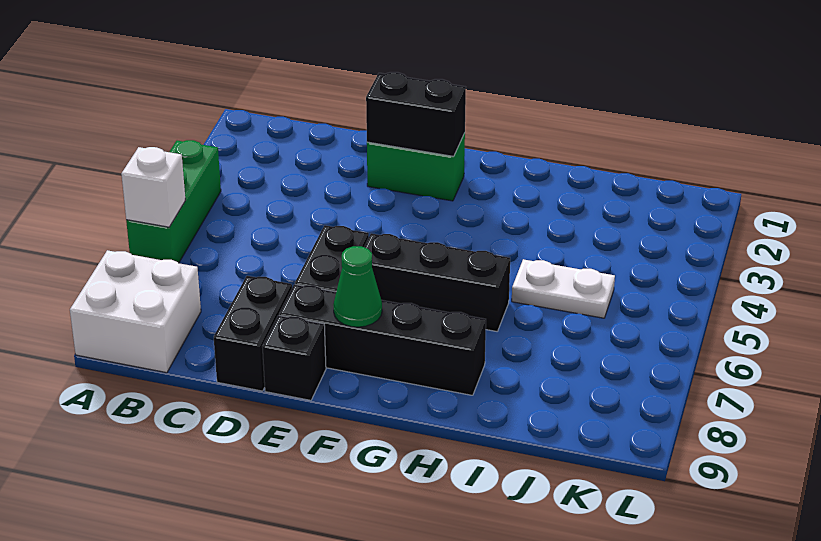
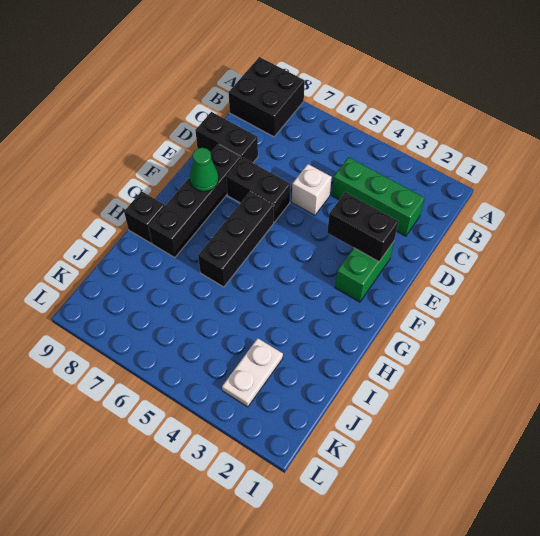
green brick A4:A6 level 1 -> green brick C2:C4 level 1
white brick A6 level 2 -> white brick D5 level 1
white brick A8:B9 level 1 -> black brick A8:B9 level 1
black brick E2:F2 level 2 -> black brick E2:E3 level 2
black brick E9 level 1 -> black brick H9 level 1
white plate I5:J5 level 1 -> white plate J3:K3 level 1

